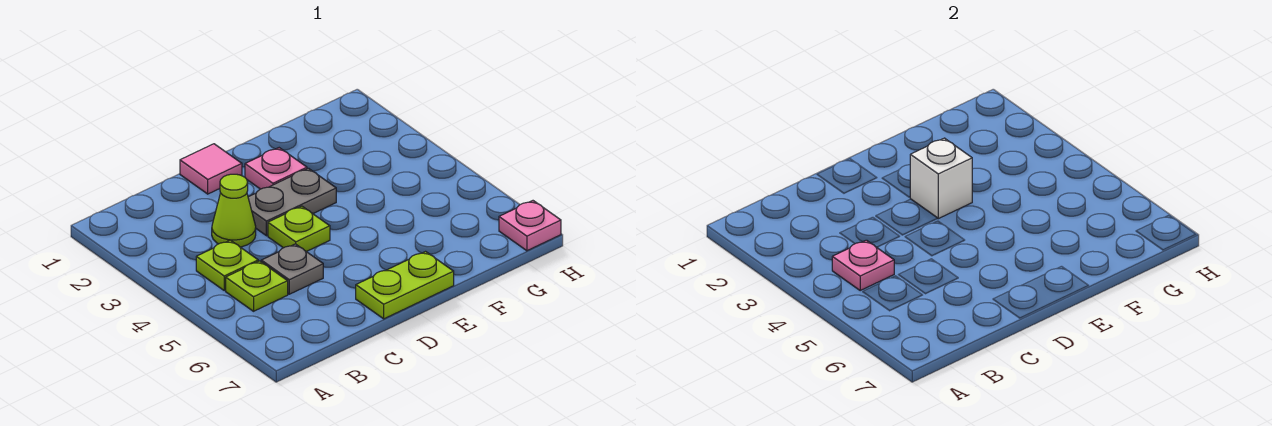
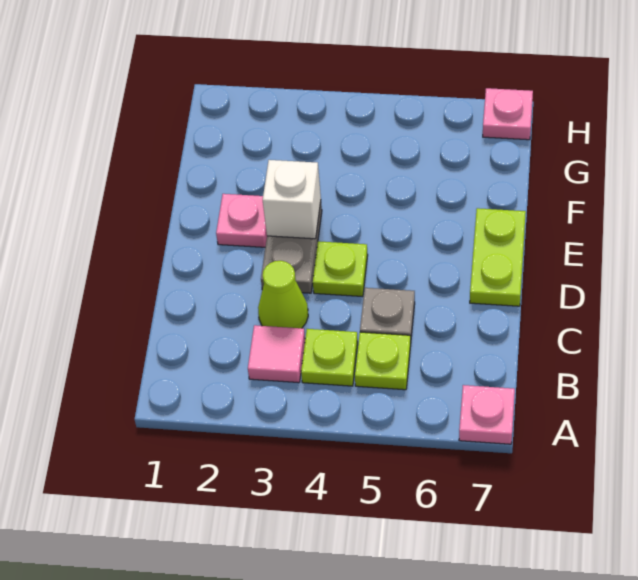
pink plate B4 level 2 -> pink plate A7 level 1
pink tile D1 level 1 -> pink tile B3 level 1

